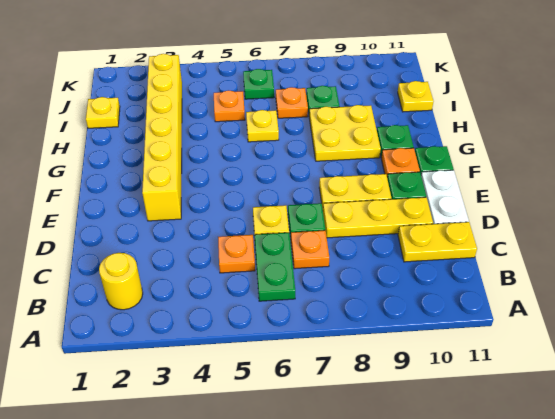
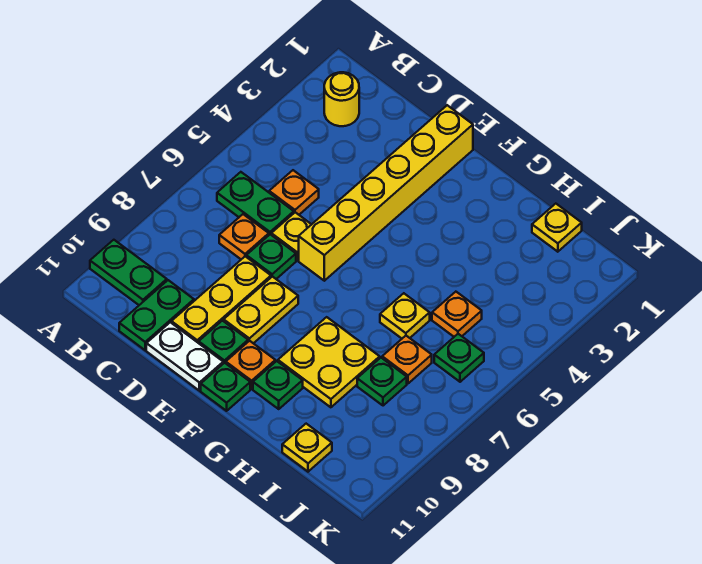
none -> green plate A10:B10 level 1
yellow plate C10:C11 level 1 -> green plate C10:C11 level 1
yellow brick E3:J3 level 1 -> yellow brick E1:E6 level 1

